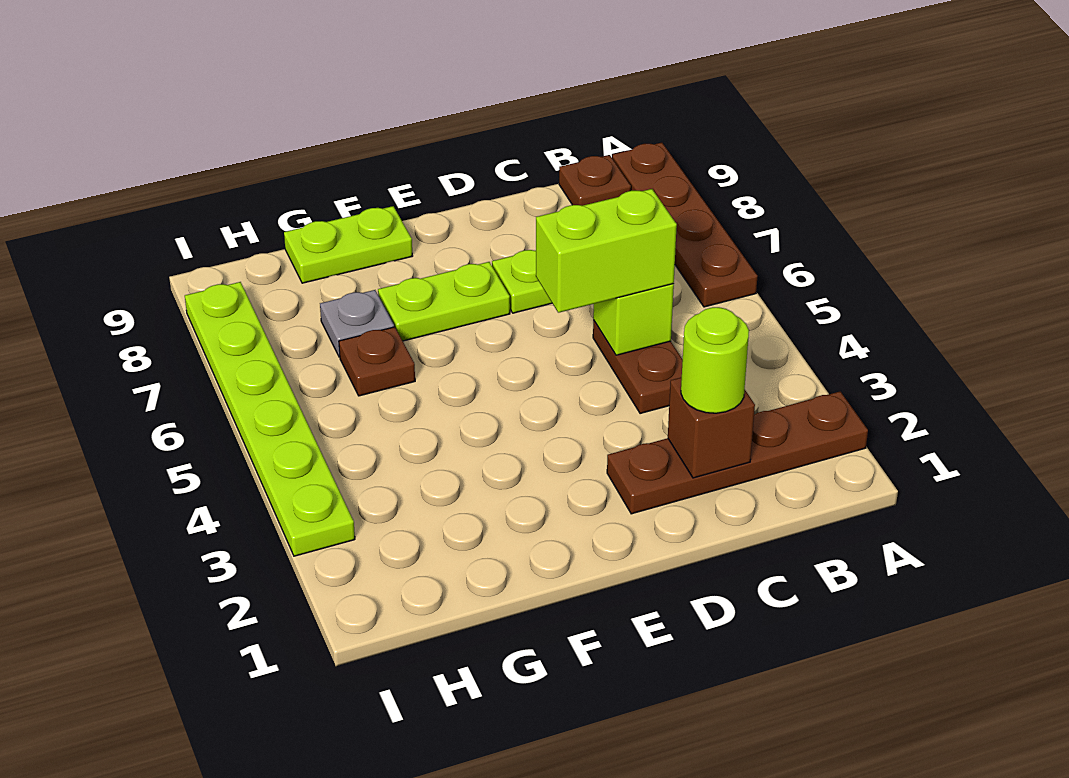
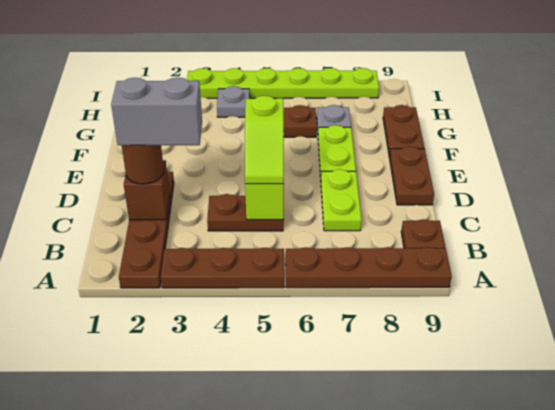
none -> brown plate A3:A5 level 1
lime round brick C2 level 3 -> brown round brick C2 level 3
none -> grey brick C2:C3 level 4
lime brick C5:D5 level 3 -> lime slope C5:D5 level 3 top D
none -> brown plate D9:E9 level 1
lime plate F9:G9 level 1 -> brown plate F9:G9 level 1
none -> grey plate H4 level 1

